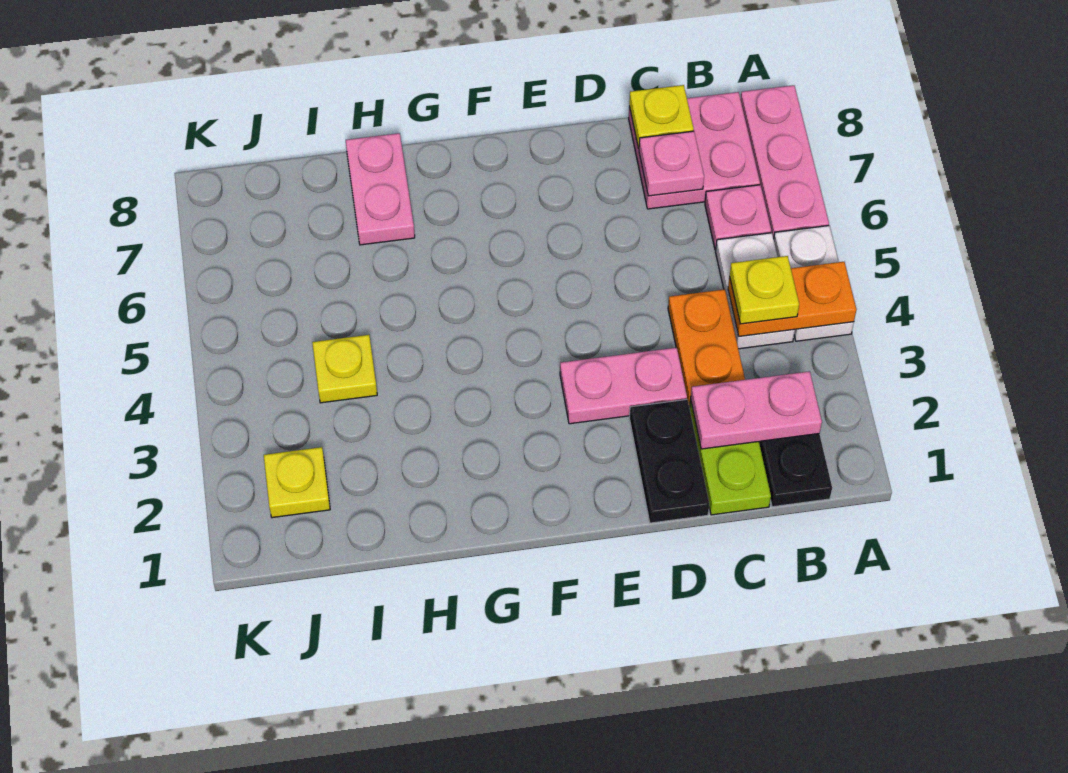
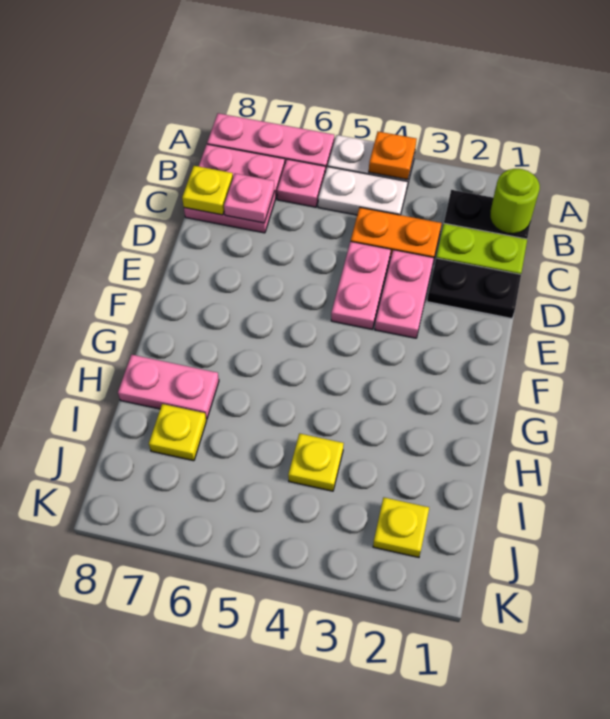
orange plate A4:B4 level 2 -> orange plate A4 level 2
none -> lime round brick B1 level 2
pink plate B2:C2 level 2 -> pink plate D4:E4 level 1
yellow plate B4 level 3 -> yellow plate I7 level 1

